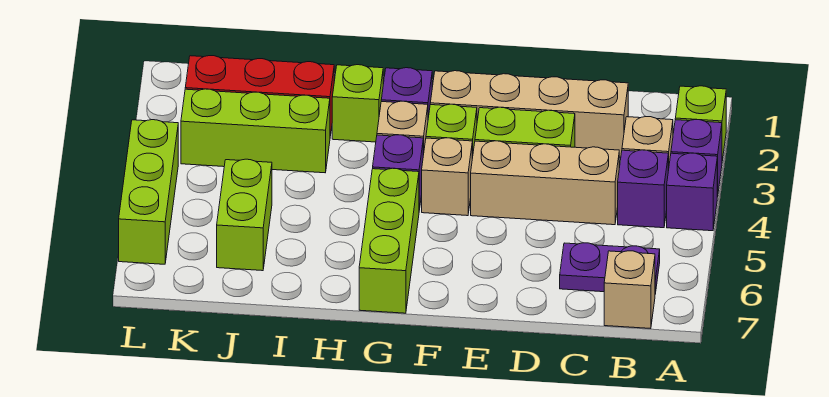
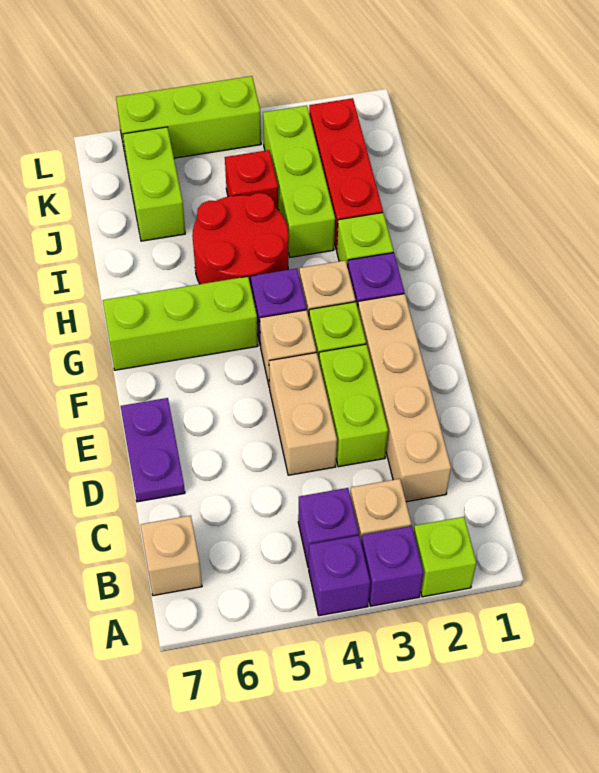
purple plate B6:C6 level 1 -> purple plate D7:E7 level 1
tan brick C4:E4 level 1 -> tan brick D4:E4 level 1
none -> red round brick H4:I5 level 1
none -> red brick J4 level 1
lime brick J5:J6 level 1 -> lime brick J6:K6 level 1

